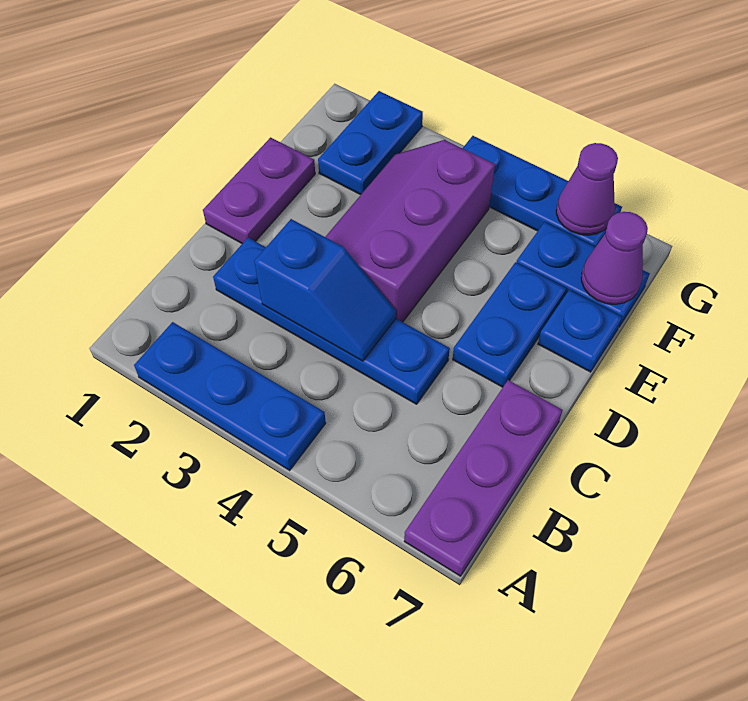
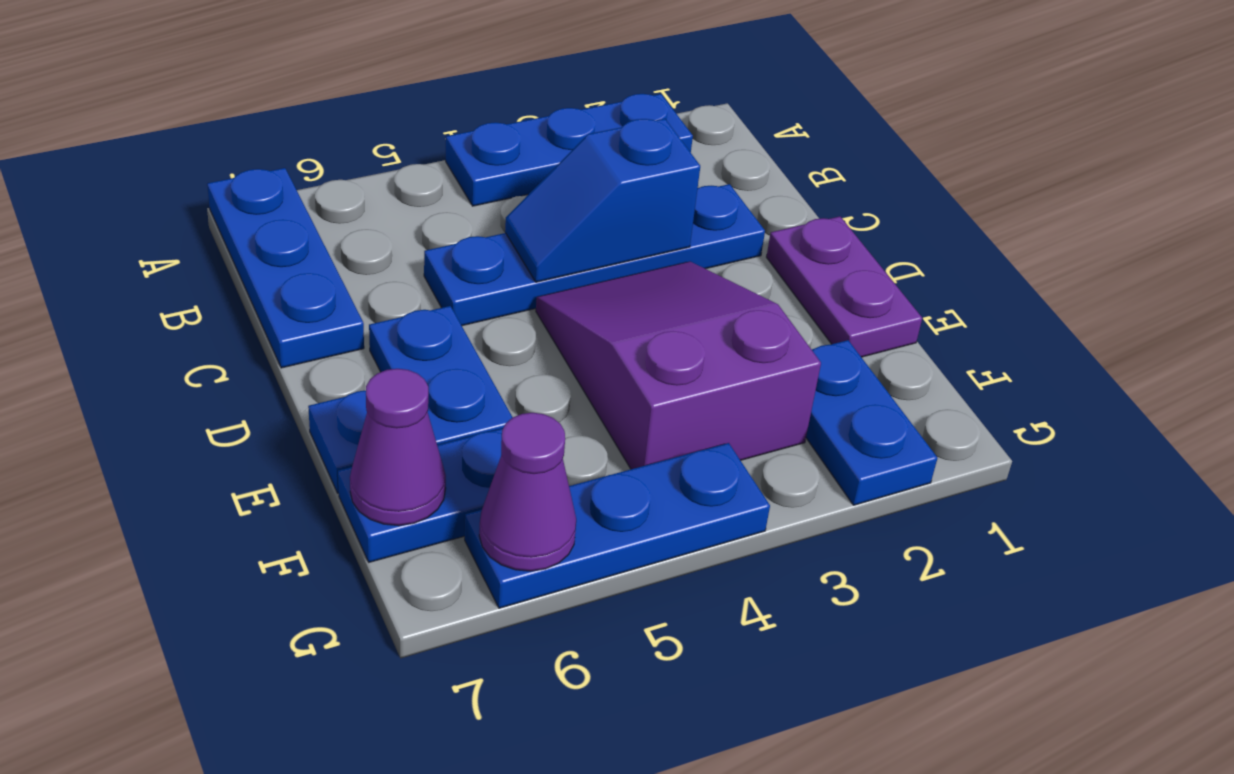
purple plate A7:C7 level 1 -> blue plate A7:C7 level 1
purple slope D3:F4 level 1 top 4 -> purple slope D3:F4 level 1 top F

